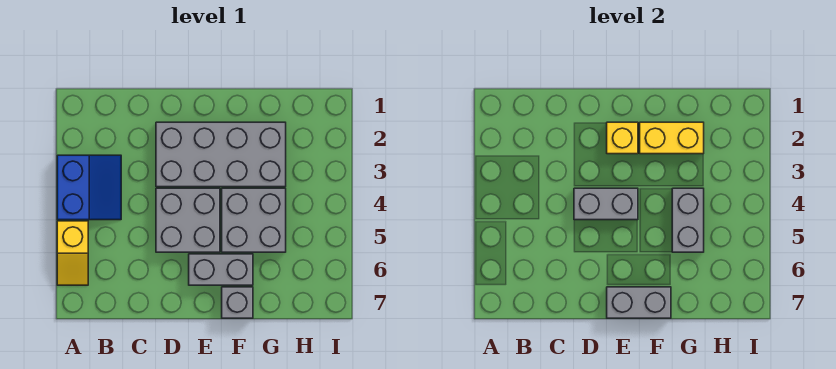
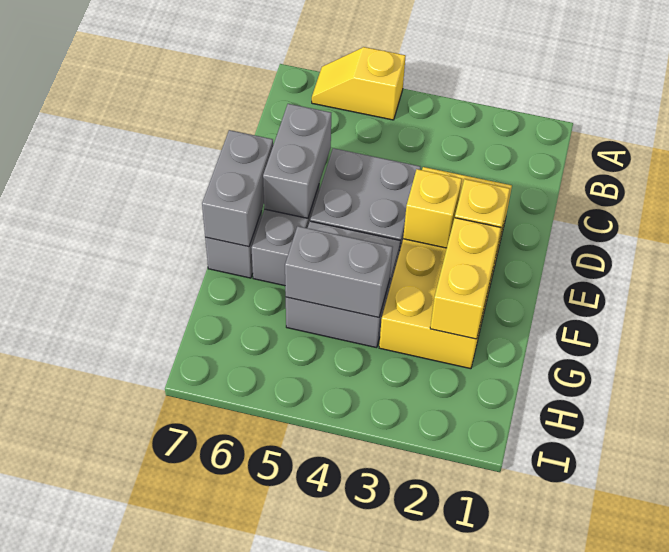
blue slope A3:B4 level 1 top A -> none
grey brick D2:G3 level 1 -> yellow brick D2:G3 level 1
grey brick D4:E4 level 2 -> grey brick D6:E6 level 2
none -> yellow brick E3 level 2

